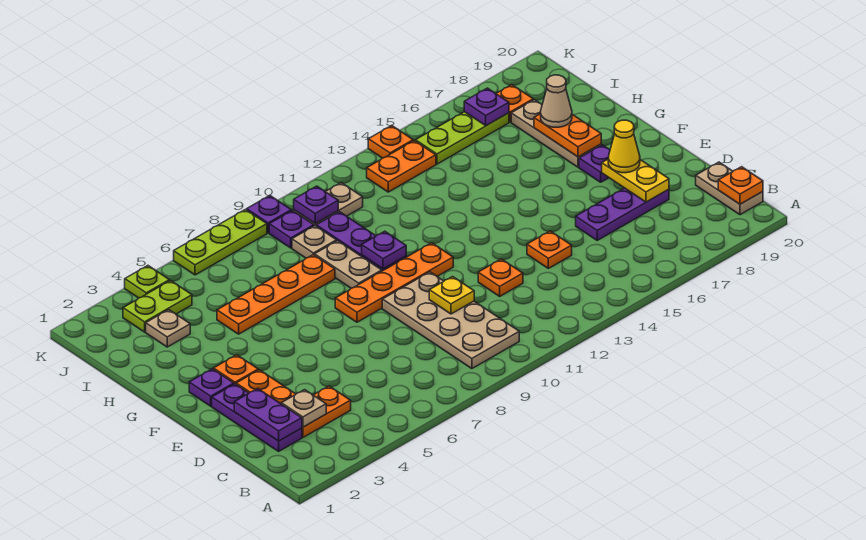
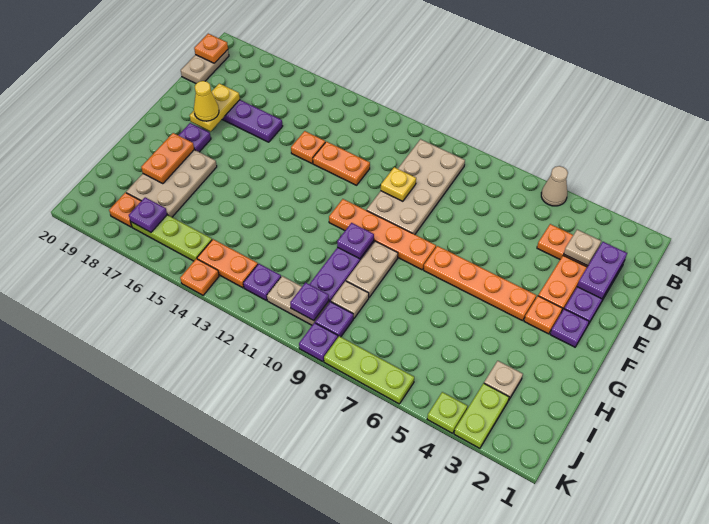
orange plate D12 level 1 -> orange plate D12:D13 level 1
tan plate G18:I18 level 1 -> tan plate G17:I18 level 1
orange plate H5:H8 level 1 -> orange plate F4:F7 level 1
tan cone H18 level 3 -> tan cone A5 level 1
lime plate J3:J4 level 1 -> lime plate J3:K3 level 1
none -> purple plate J12 level 1

